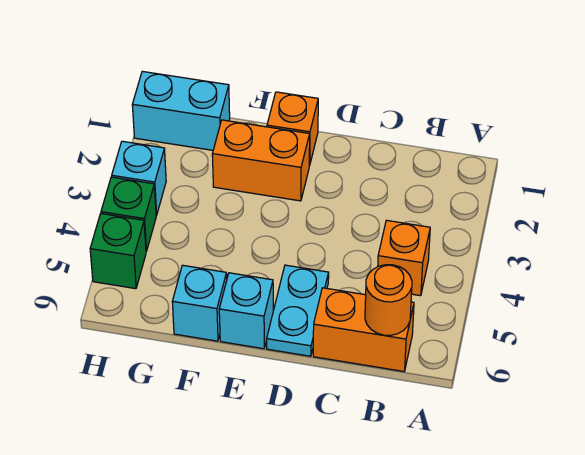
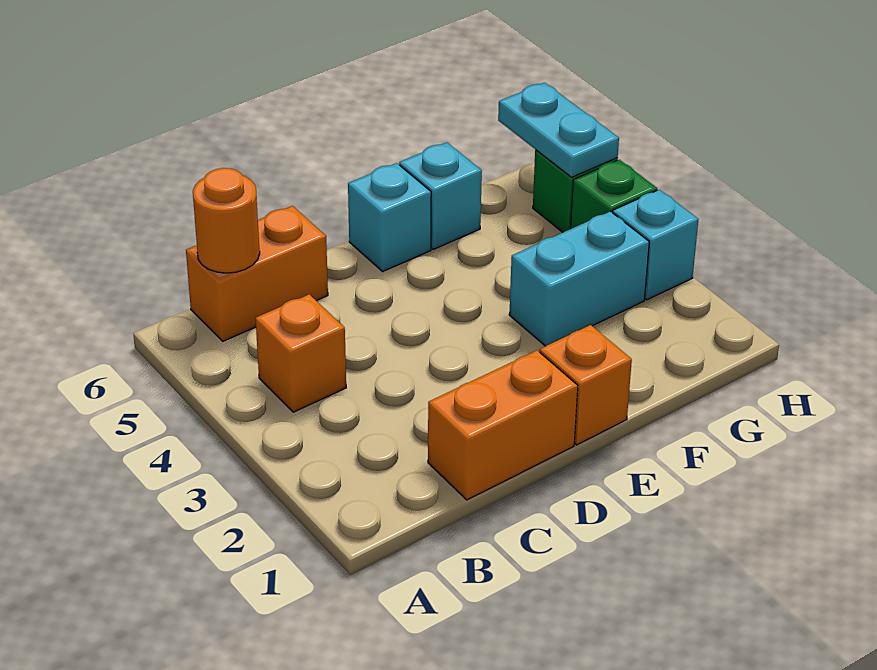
cyan plate D5:D6 level 1 -> cyan plate H5:H6 level 2
orange brick E2:F2 level 1 -> orange brick C1:D1 level 1
cyan brick G1:H1 level 1 -> cyan brick F3:G3 level 1

